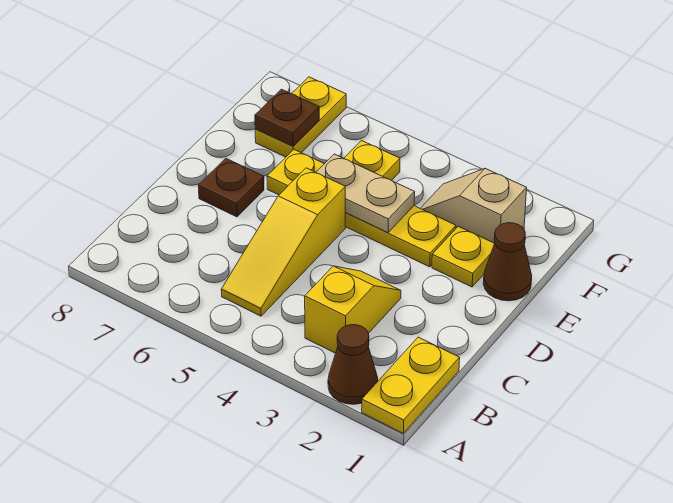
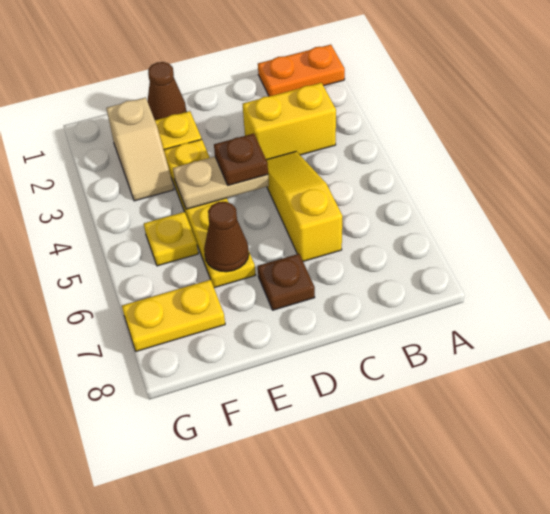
yellow plate A1:B1 level 1 -> orange plate A1:B1 level 1
brown cone A2 level 1 -> brown cone E6 level 2
yellow slope B3:C3 level 1 top B -> yellow brick B3:C3 level 1
yellow slope B5:D5 level 1 top D -> yellow slope C4:C6 level 1 top 6
tan plate E4:E5 level 2 -> tan plate D4:E4 level 2
brown plate F7 level 2 -> brown plate D4 level 3

